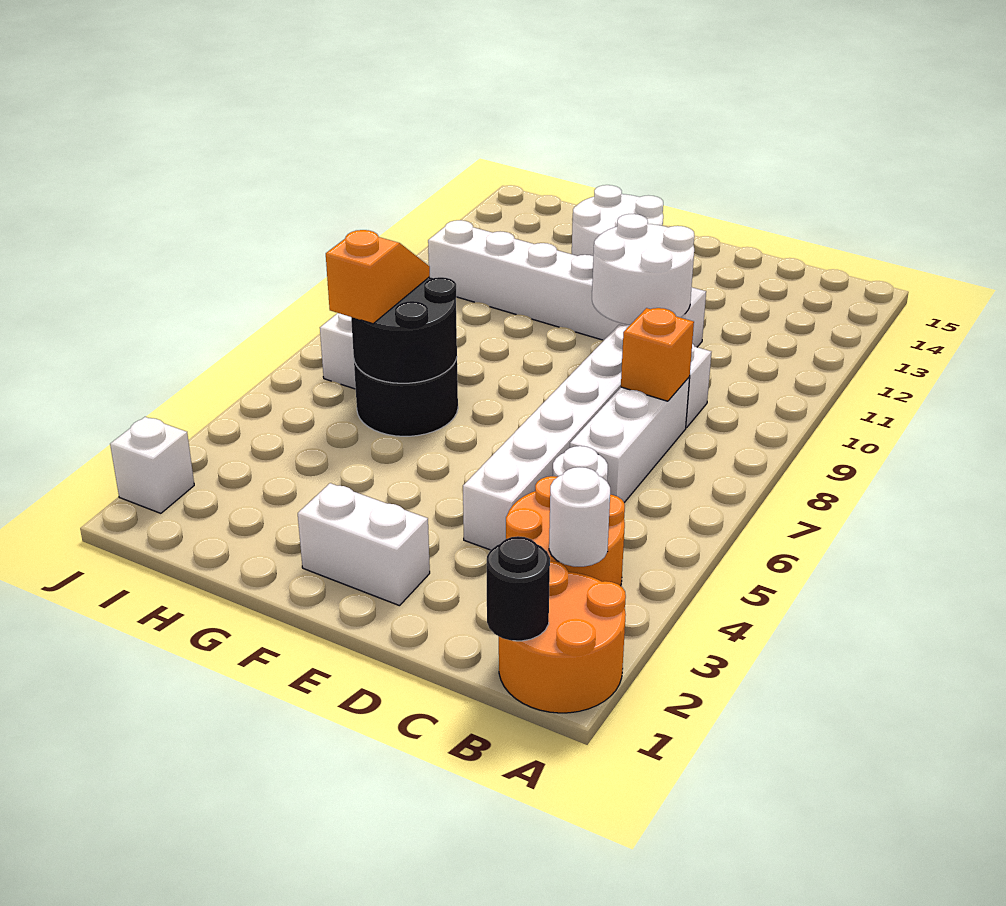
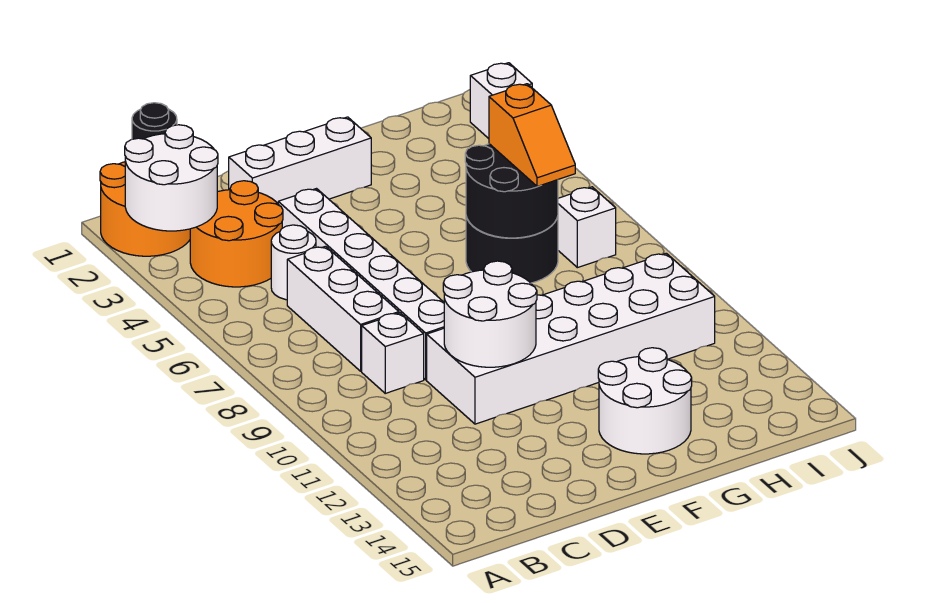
white round brick B3 level 2 -> white round brick A2:B3 level 2
orange brick C8 level 2 -> none
white brick D11:I11 level 1 -> white brick D10:I11 level 1
white brick E2:F2 level 1 -> white brick D2:F2 level 1

